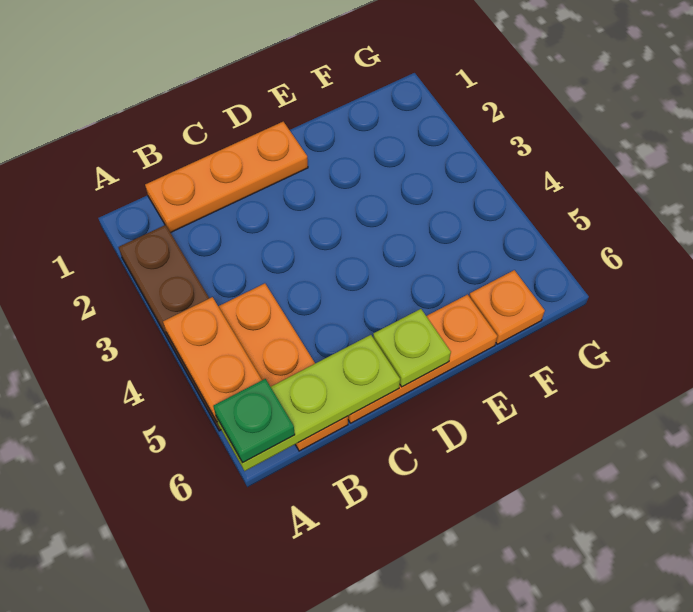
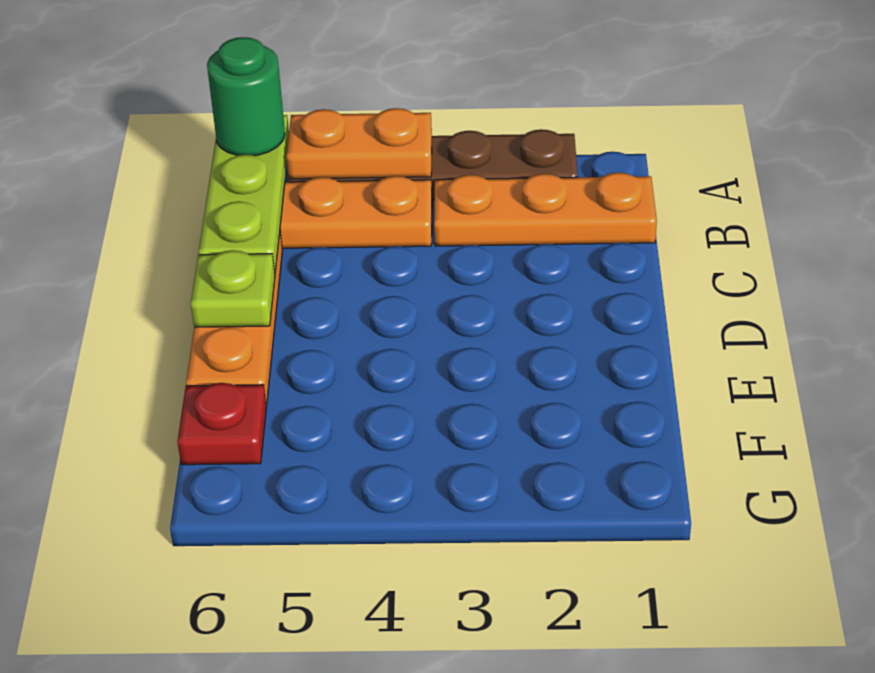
green plate A6 level 3 -> green round brick A6 level 3
orange plate B1:D1 level 1 -> orange plate B1:B3 level 1
orange plate F6 level 1 -> red plate F6 level 1

